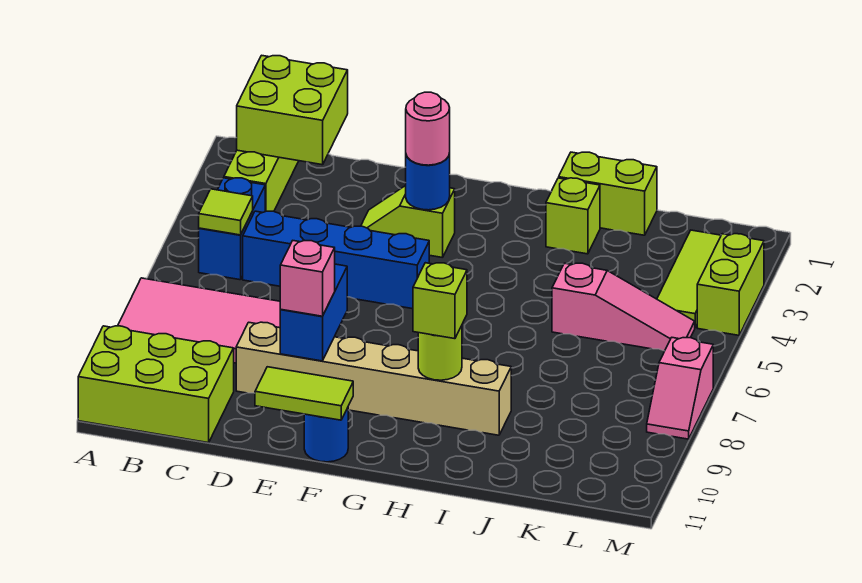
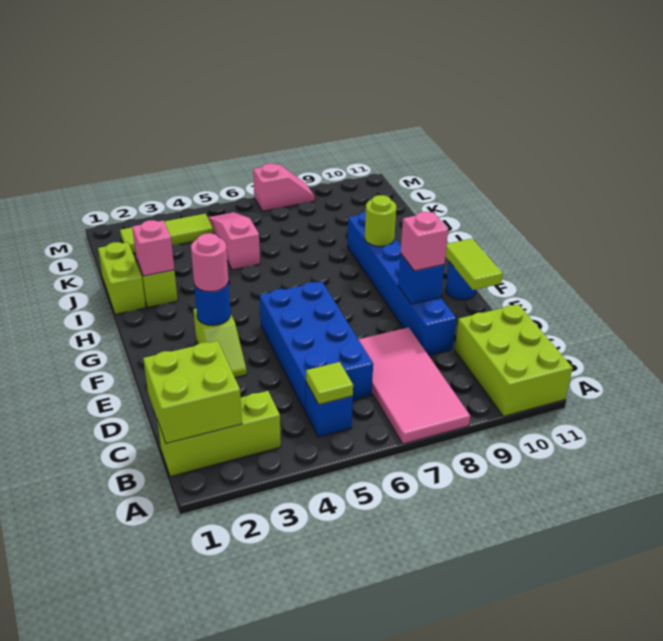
blue brick B4:B5 level 1 -> blue brick B5 level 1
blue brick C5:F5 level 1 -> blue brick C5:F6 level 1
tan brick D9:I9 level 1 -> blue brick D9:I9 level 1
blue brick E8:E9 level 2 -> blue brick E9 level 2
lime brick H9 level 3 -> none
none -> pink brick I2 level 2
lime brick M3:M4 level 1 -> none

